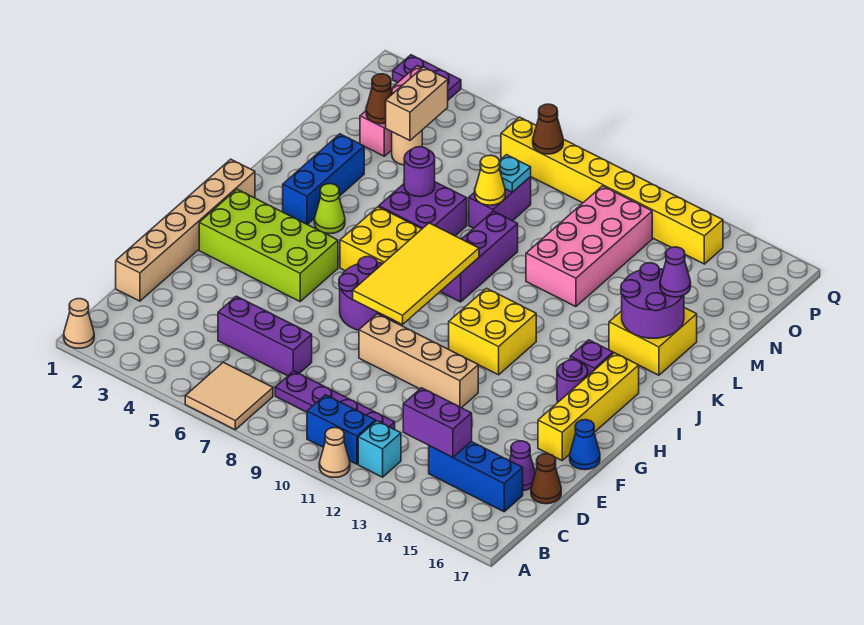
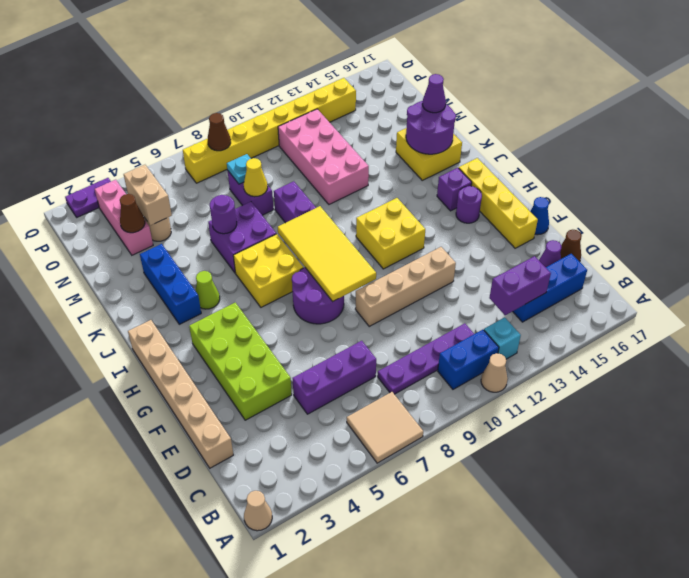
lime brick G2:H5 level 1 -> lime brick E3:H4 level 1

